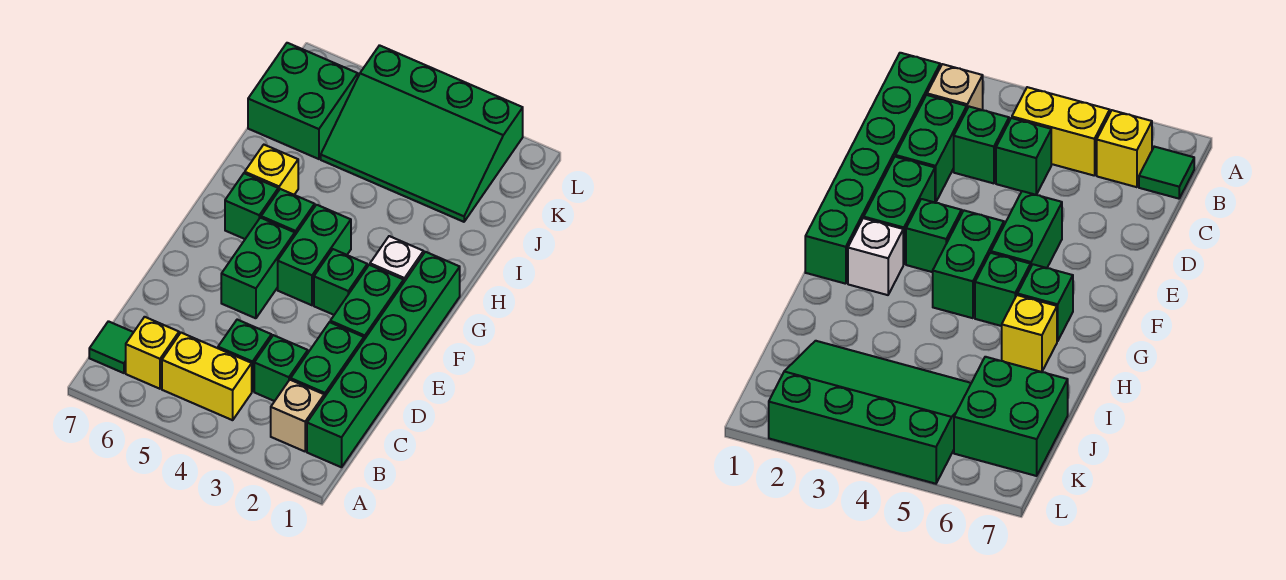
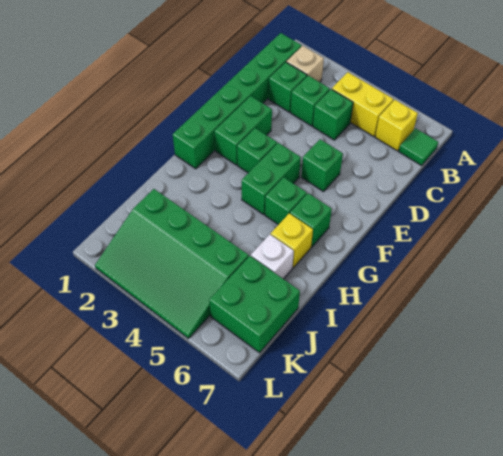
green brick C2:D2 level 1 -> green brick C2 level 1
green brick E5:F5 level 1 -> green brick E5 level 1
white brick G2 level 1 -> white brick I6 level 1
green slope J2:L5 level 1 top L -> green slope J2:L5 level 1 top J

